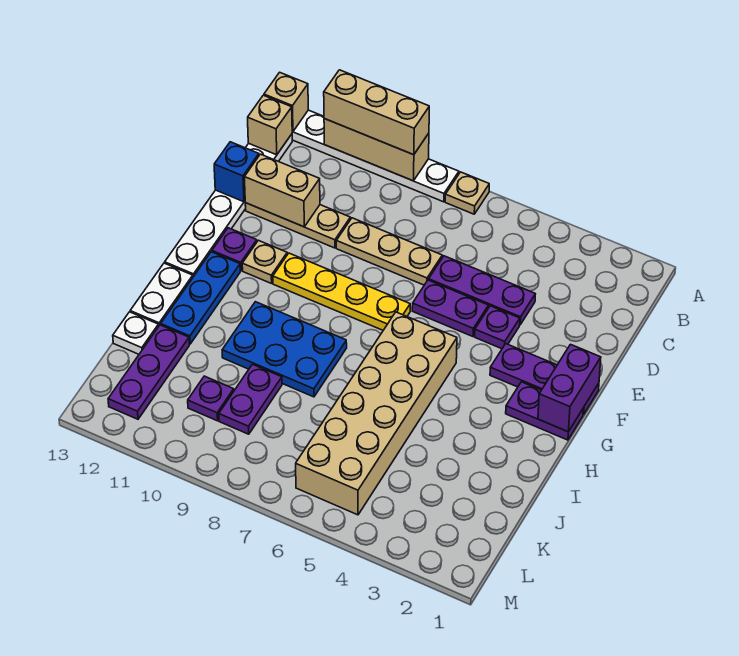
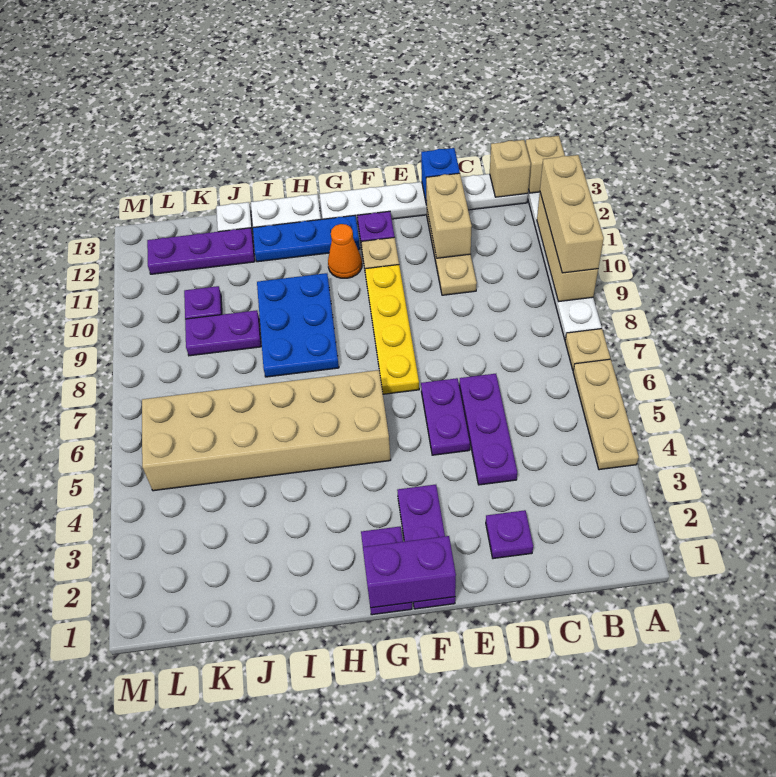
tan plate D7:D9 level 1 -> tan plate A4:A6 level 1
purple plate E4 level 1 -> purple plate D2 level 1
none -> orange cone G11 level 1

